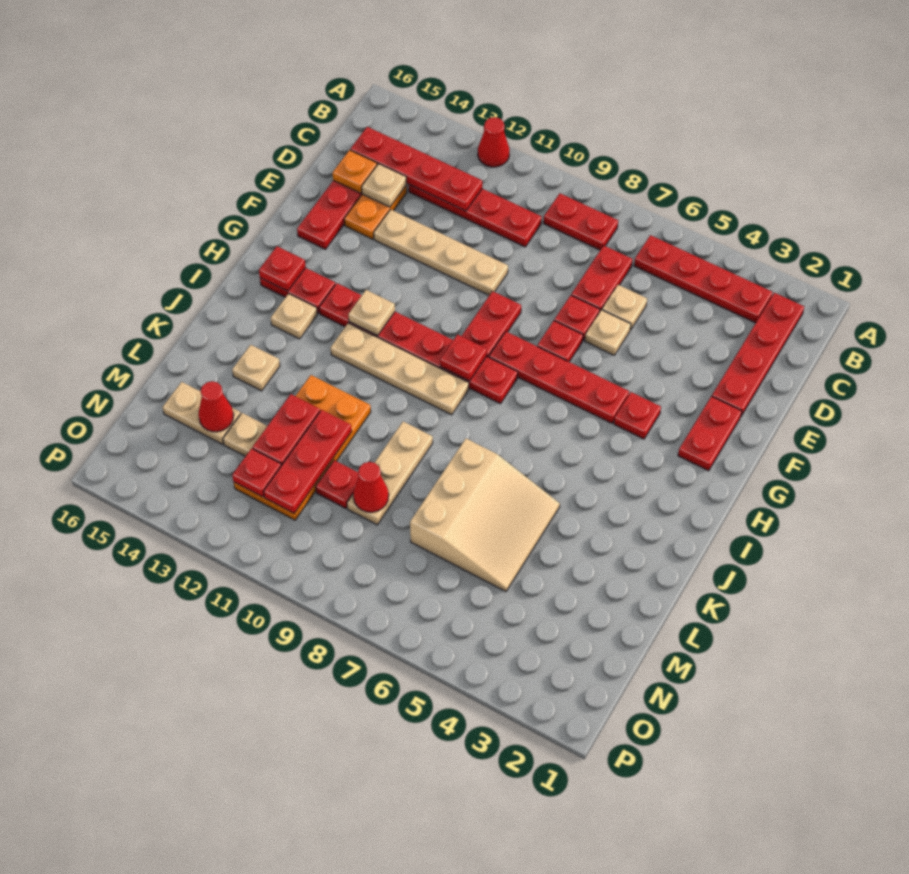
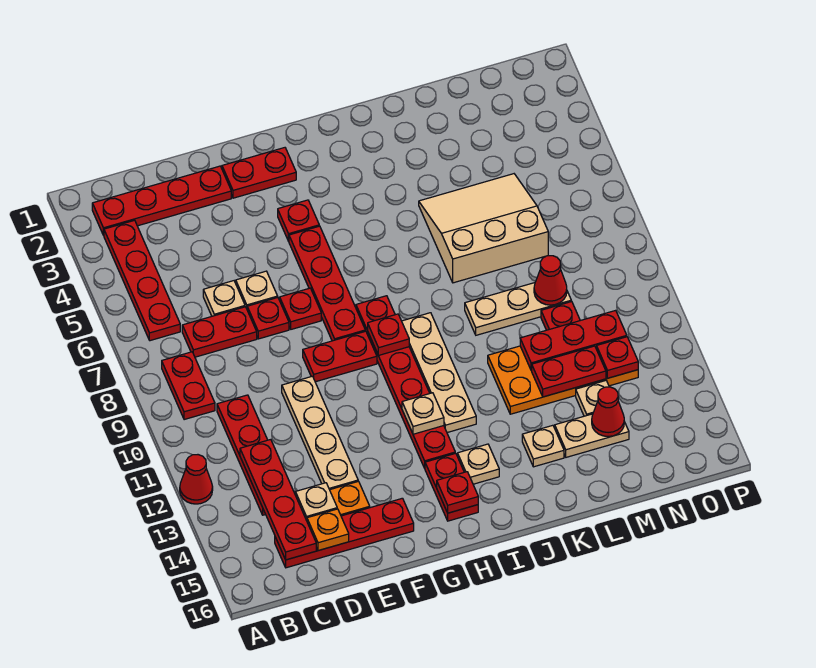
tan plate M14:M15 level 1 -> tan plate L14:M14 level 1

